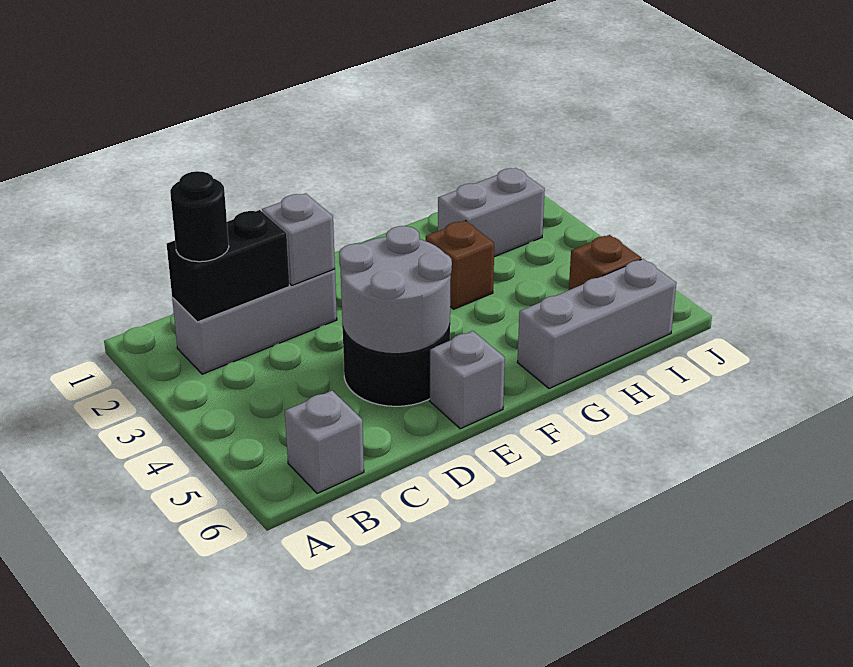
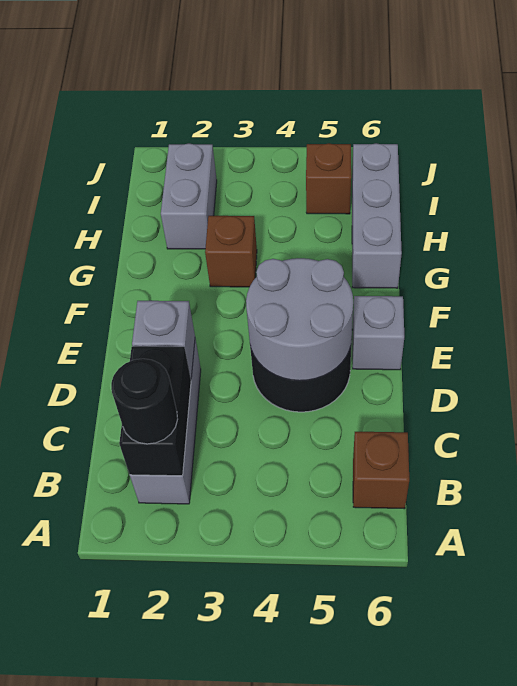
grey brick B6 level 1 -> brown brick B6 level 1

